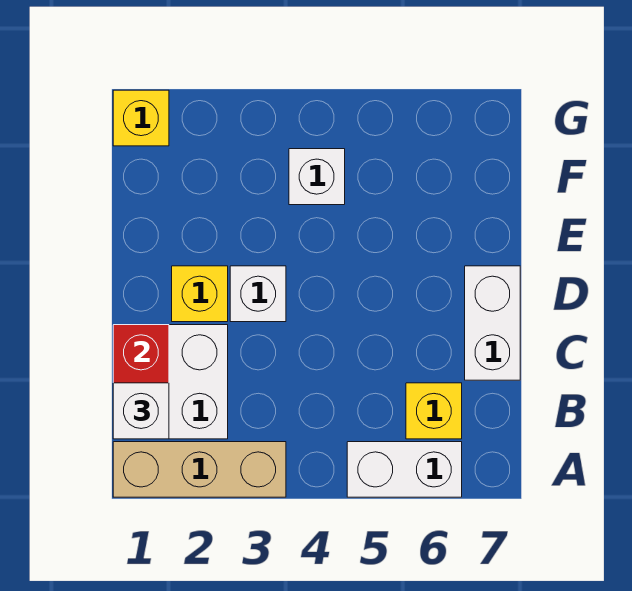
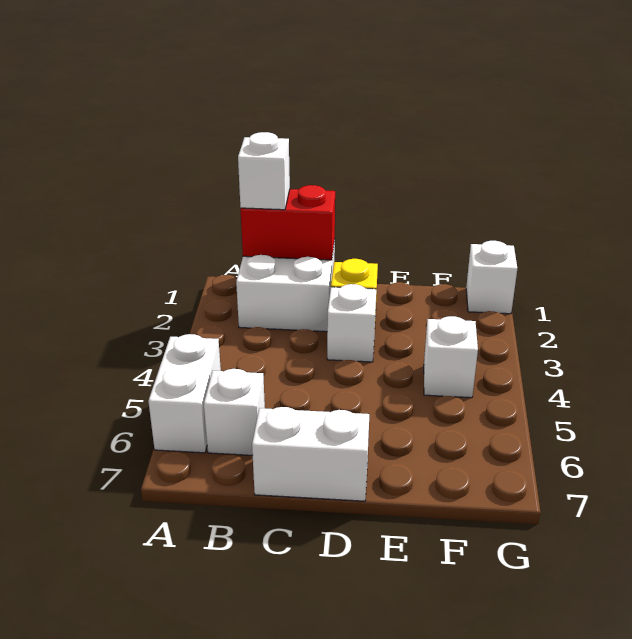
tan brick A1:A3 level 1 -> none
yellow brick B6 level 1 -> white brick B6 level 1
yellow brick G1 level 1 -> white brick G1 level 1

